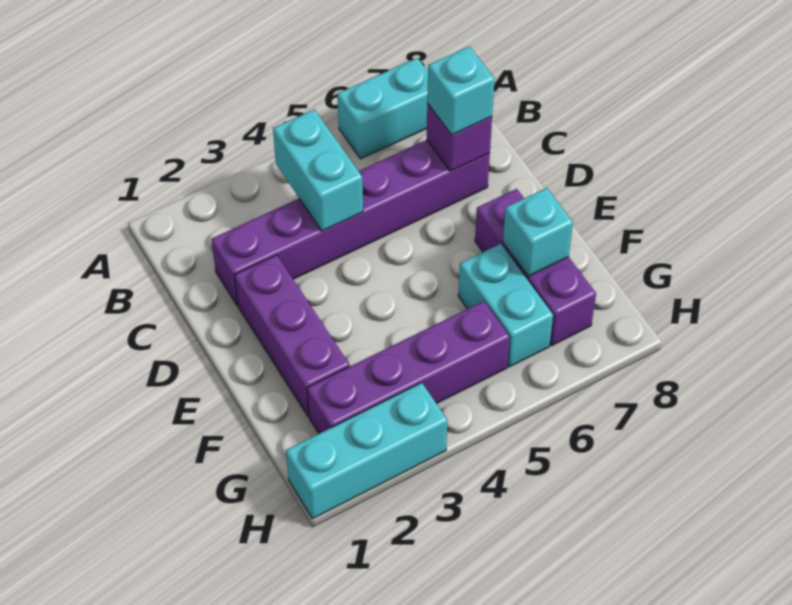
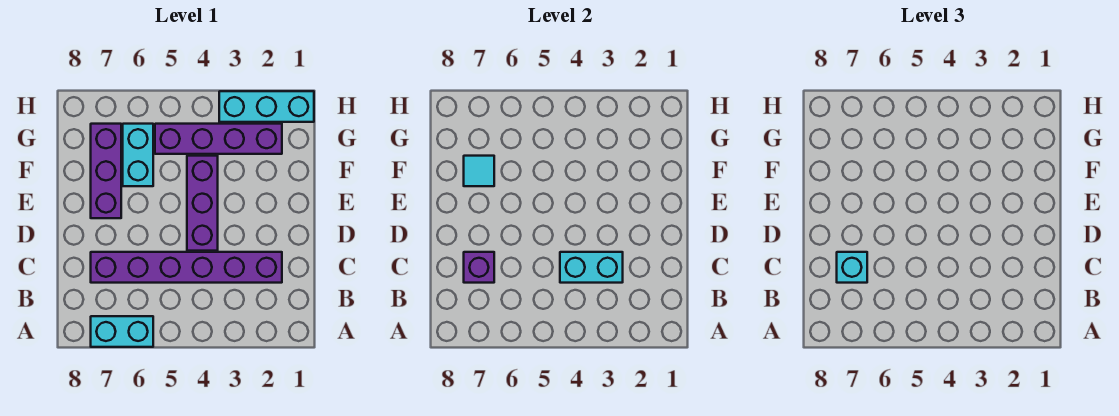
cyan brick B4:C4 level 2 -> cyan brick C3:C4 level 2
purple brick D2:F2 level 1 -> purple brick D4:F4 level 1
cyan brick F7 level 2 -> cyan tile F7 level 2

